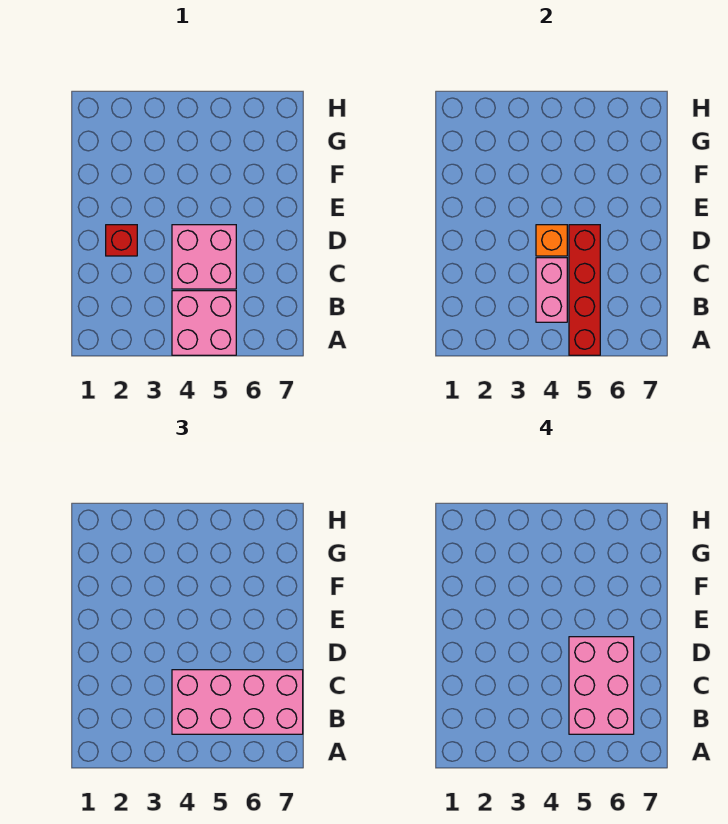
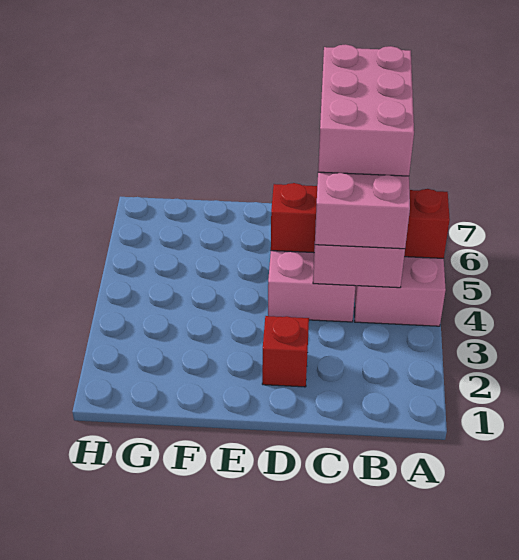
pink brick B5:D6 level 4 -> pink brick B5:C7 level 4
orange brick D4 level 2 -> none

